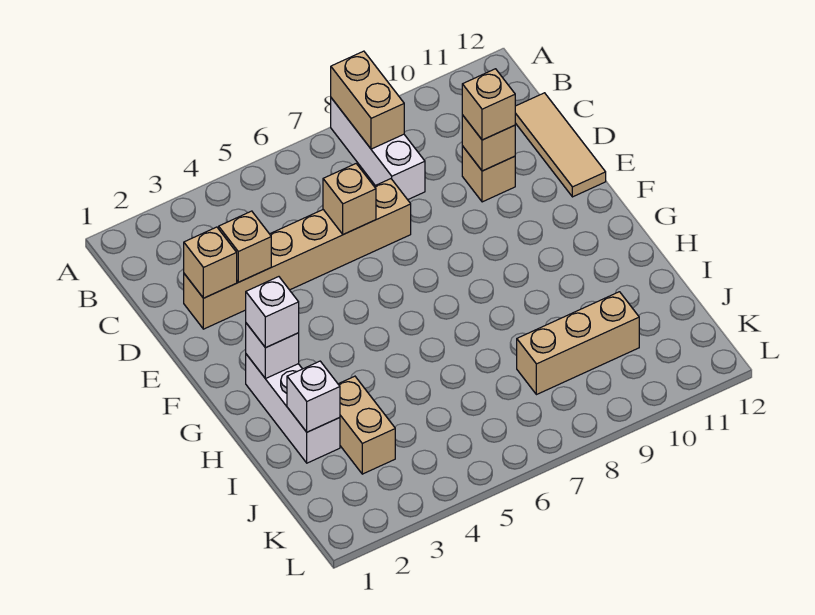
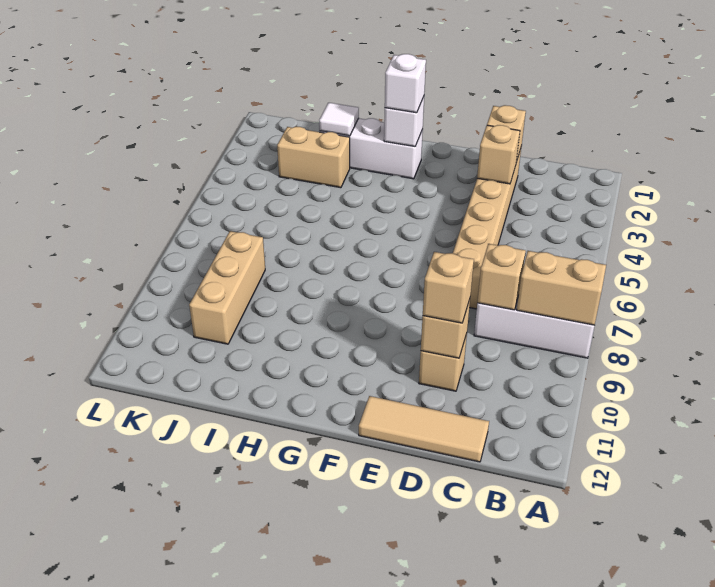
tan brick D6 level 2 -> tan brick C8 level 2
white brick I2 level 2 -> white tile I2 level 2

